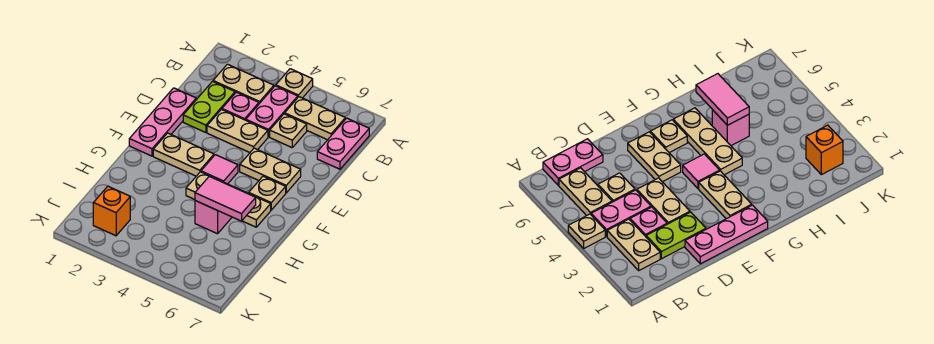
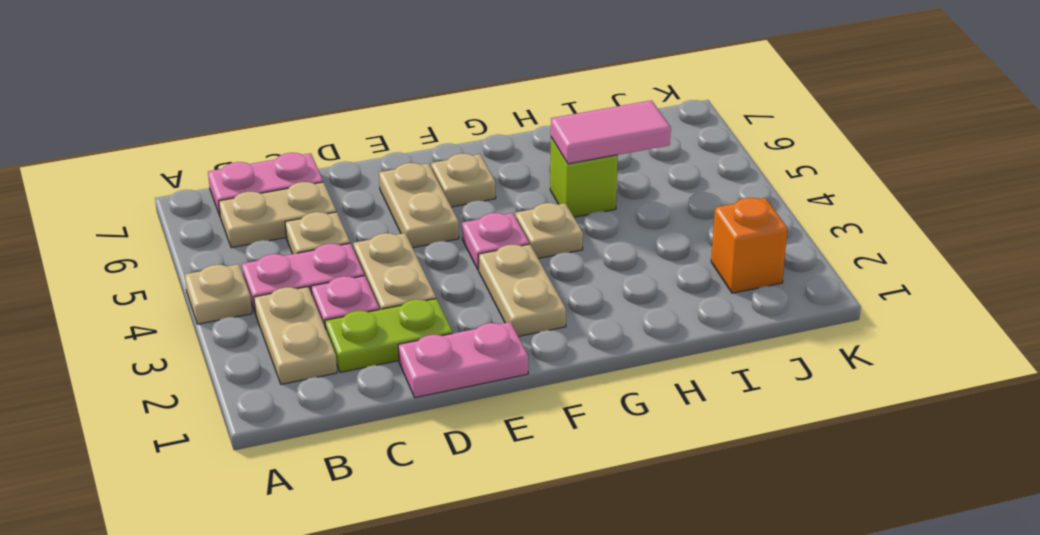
tan plate B5:B6 level 1 -> tan plate B6:C6 level 1
pink plate D1:F1 level 1 -> pink plate D1:E1 level 1
pink tile F4 level 1 -> pink plate F4 level 1
tan plate G4:G6 level 1 -> tan plate G4 level 1
pink brick H5 level 1 -> lime brick H5 level 1
pink tile H5:H6 level 2 -> pink tile H5:I5 level 2

